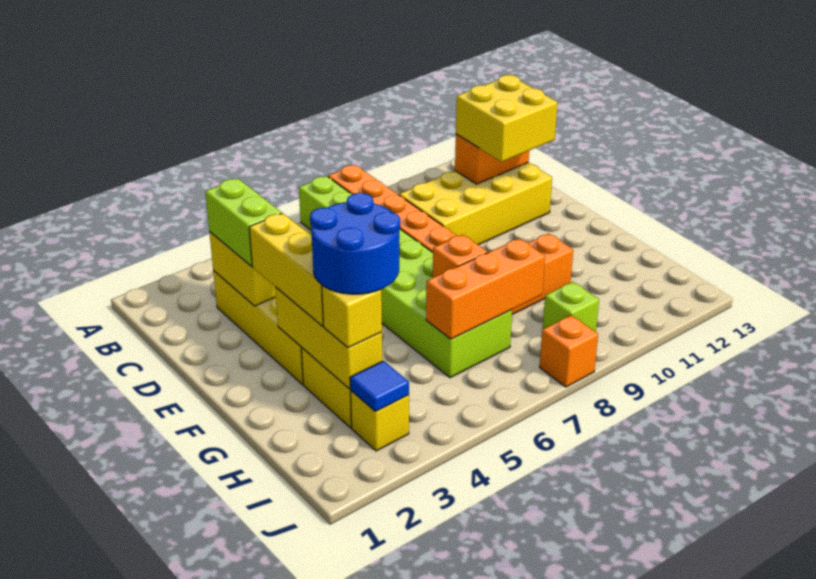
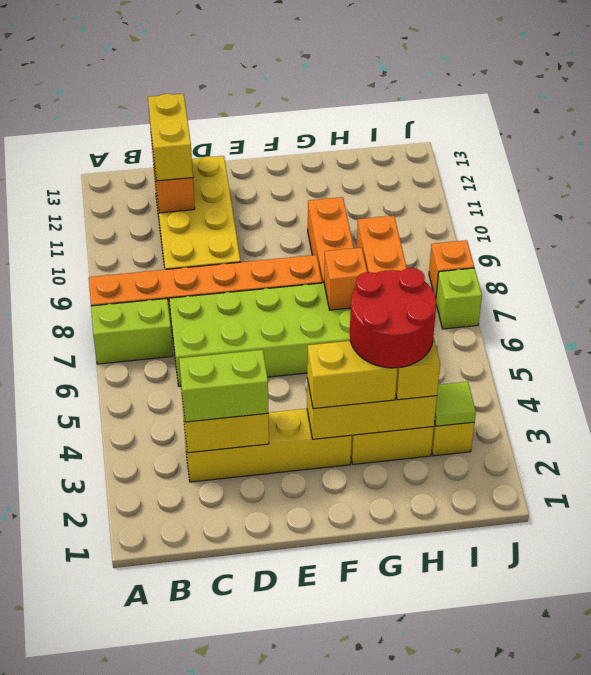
yellow brick C11:D12 level 3 -> yellow brick C11:C12 level 3
yellow brick E3:G3 level 3 -> yellow brick F3:G3 level 3
blue round brick G3:H4 level 4 -> red round brick G3:H4 level 4
blue tile I3 level 2 -> lime tile I3 level 2
lime brick I9 level 1 -> lime brick J7 level 1

